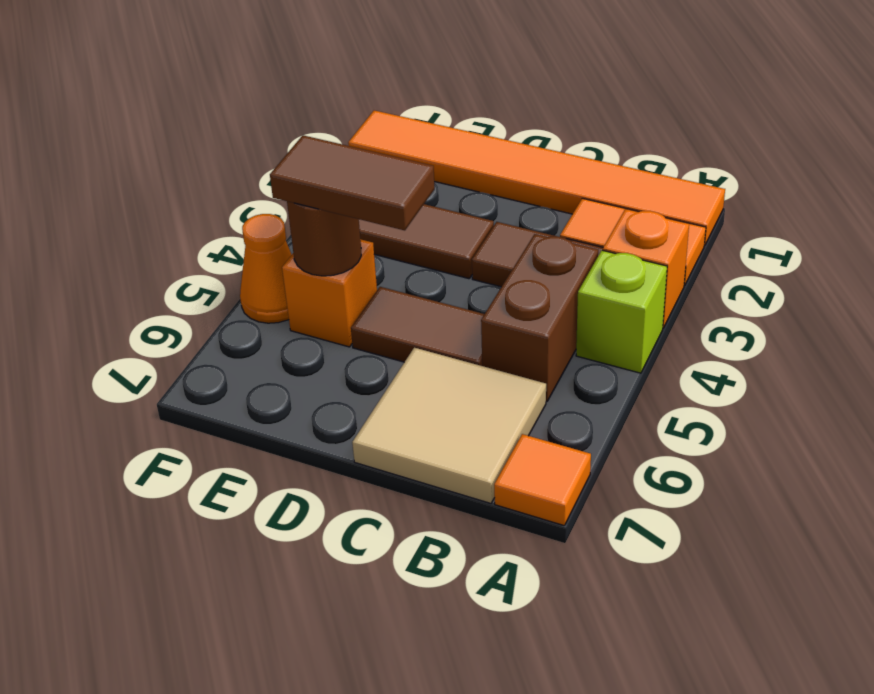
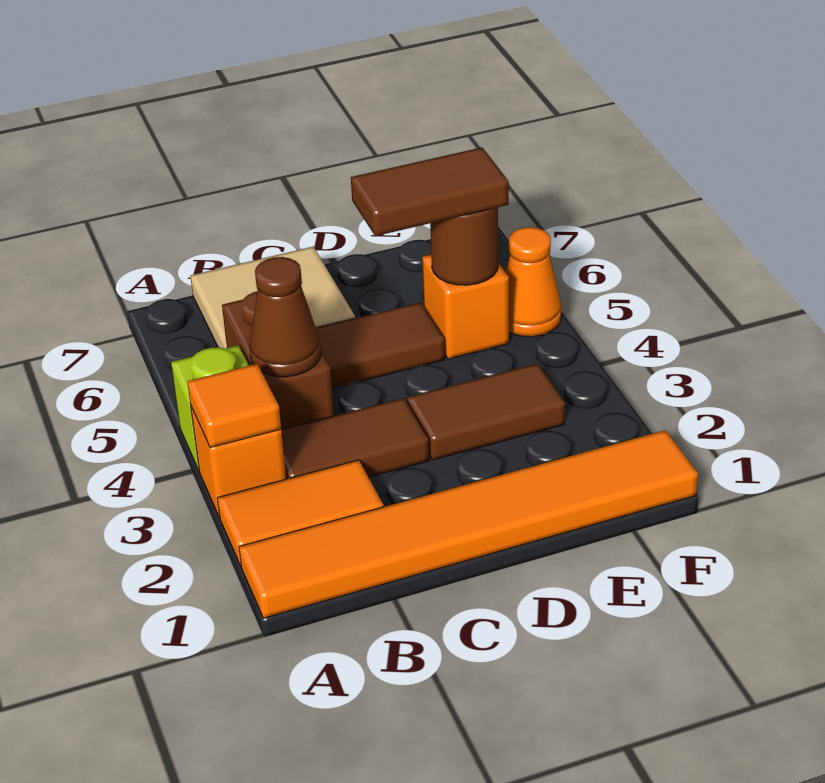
orange tile A7 level 1 -> orange tile A3 level 2
none -> brown cone B4 level 2

